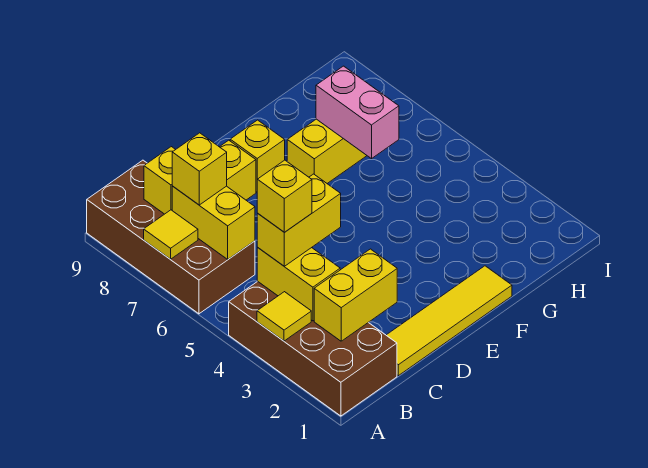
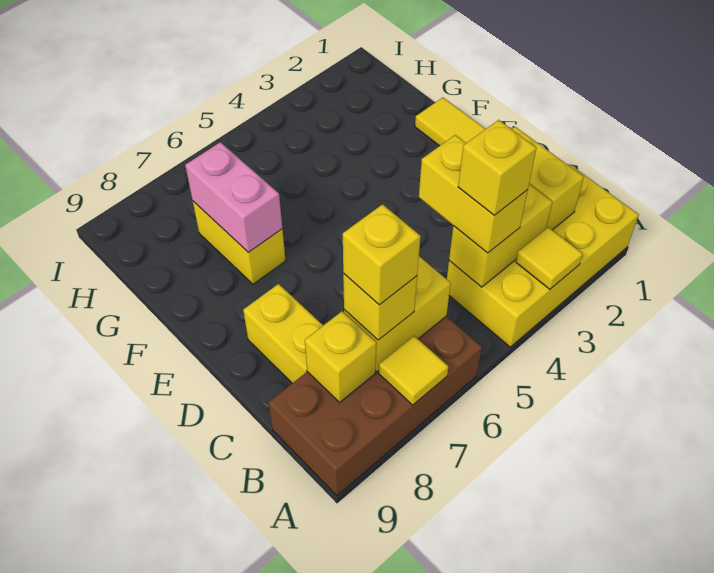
brown brick A1:B4 level 1 -> yellow brick A1:B4 level 1
yellow brick E8 level 1 -> yellow brick B7 level 4
pink brick G6:G7 level 2 -> pink brick F7:G7 level 2

